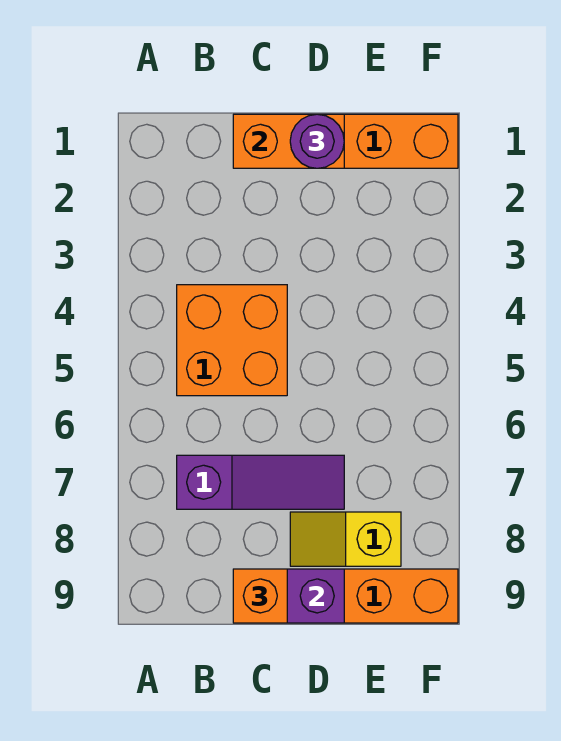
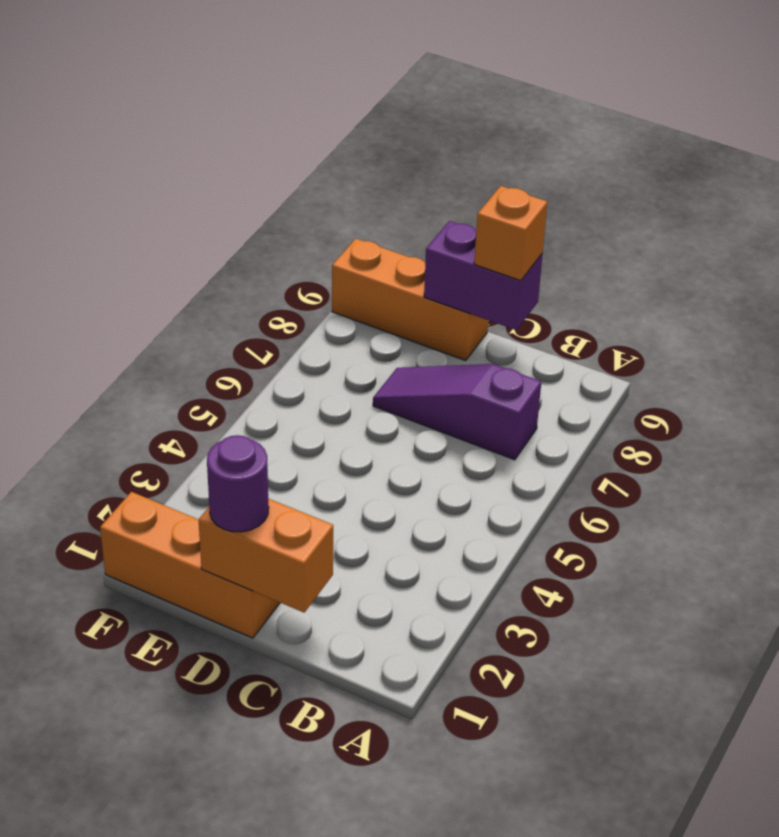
orange brick B4:C5 level 1 -> none
yellow slope D8:E8 level 1 top E -> none

